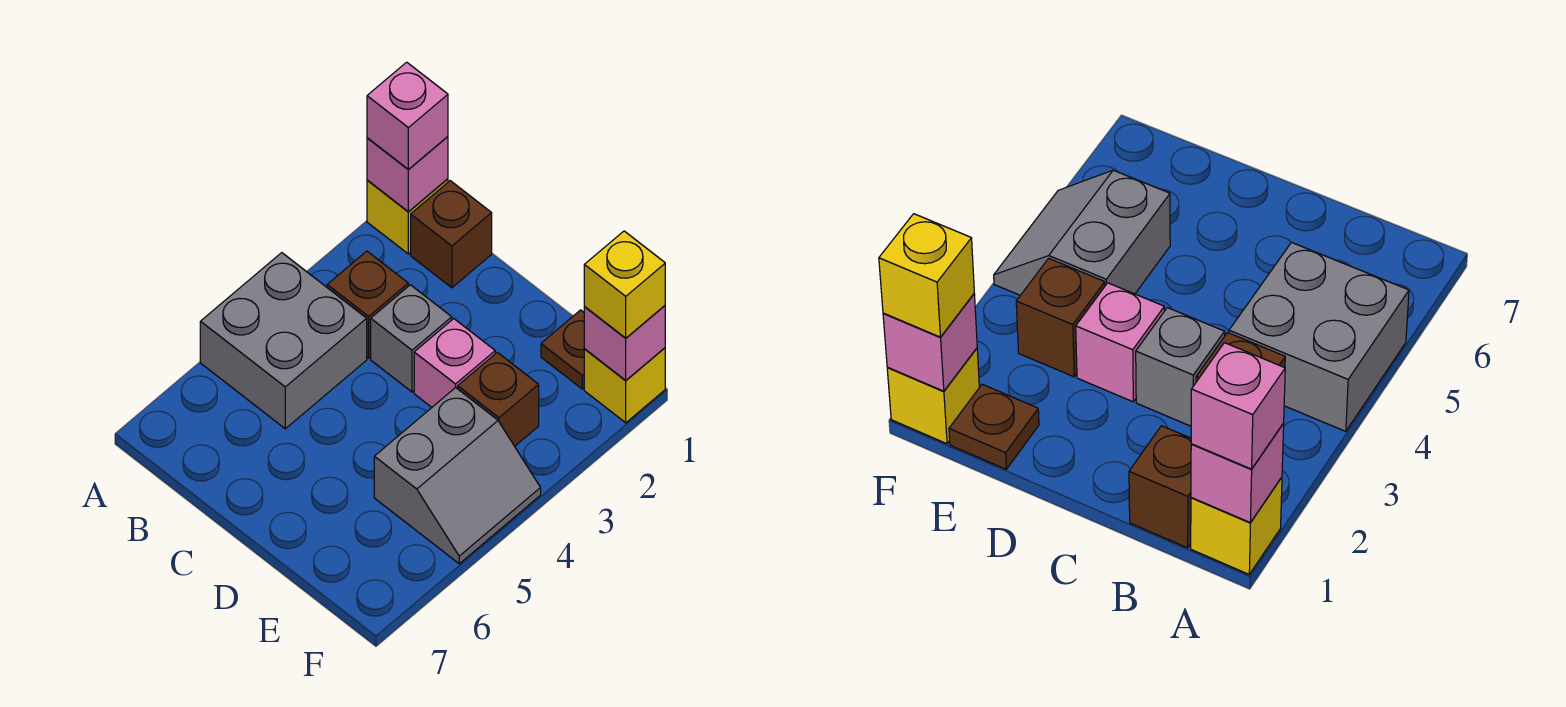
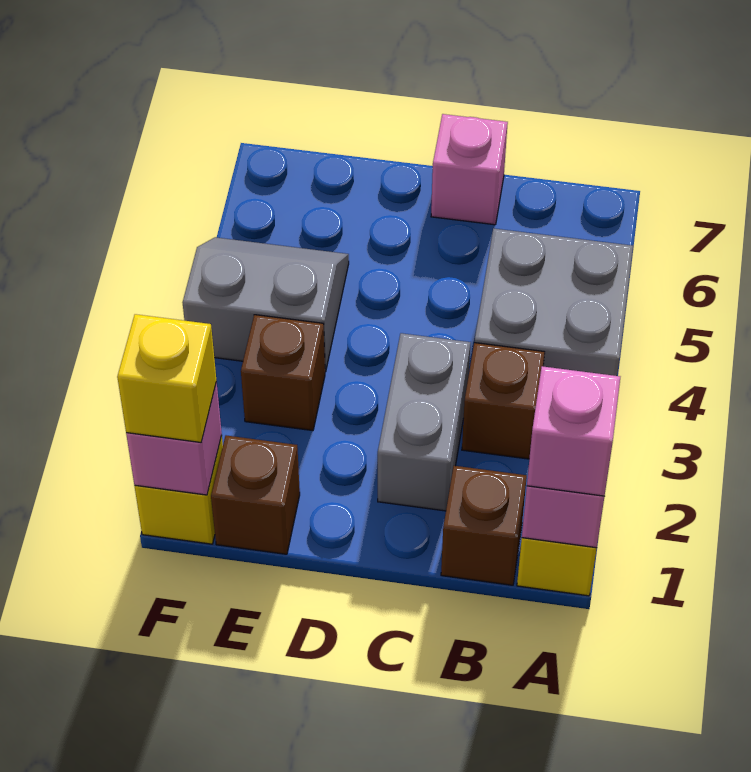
grey brick C3 level 1 -> grey brick C2:C3 level 1
pink brick D3 level 1 -> pink brick C7 level 1
brown plate E1 level 1 -> brown brick E1 level 1
grey slope E4:F5 level 1 top E -> grey slope E4:F5 level 1 top 4

